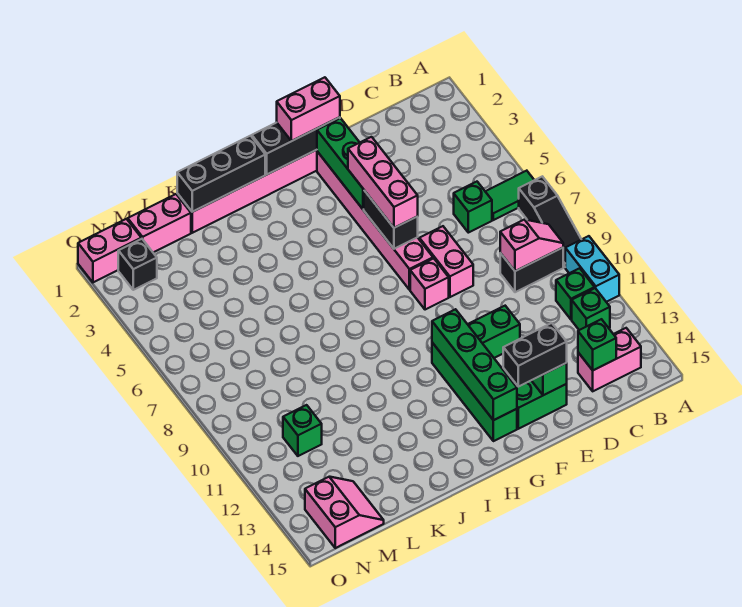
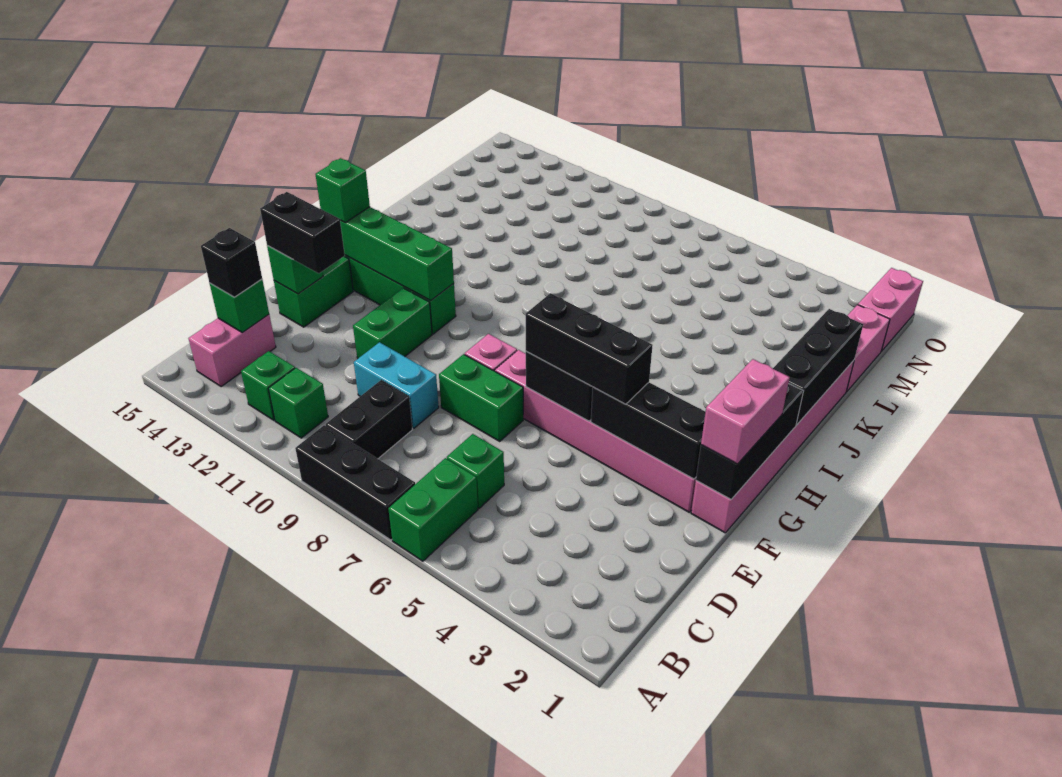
green tile A6:B6 level 1 -> green brick A6:B6 level 1
black slope A7:A9 level 1 top 7 -> black brick A7:A9 level 1
cyan brick A10:A11 level 1 -> cyan brick D9:D10 level 1
pink slope B9:C9 level 2 top C -> none
pink brick E7:E8 level 1 -> green brick E7:E8 level 1
black brick E14:F14 level 3 -> black brick E13:E14 level 3
green brick F2:F4 level 2 -> black brick F2:F4 level 2
pink brick F4:F6 level 3 -> black brick F4:F6 level 3
green brick M11 level 1 -> green brick G14 level 3
pink slope M14:N15 level 1 top N -> none
black brick N2 level 1 -> black brick C14 level 3

